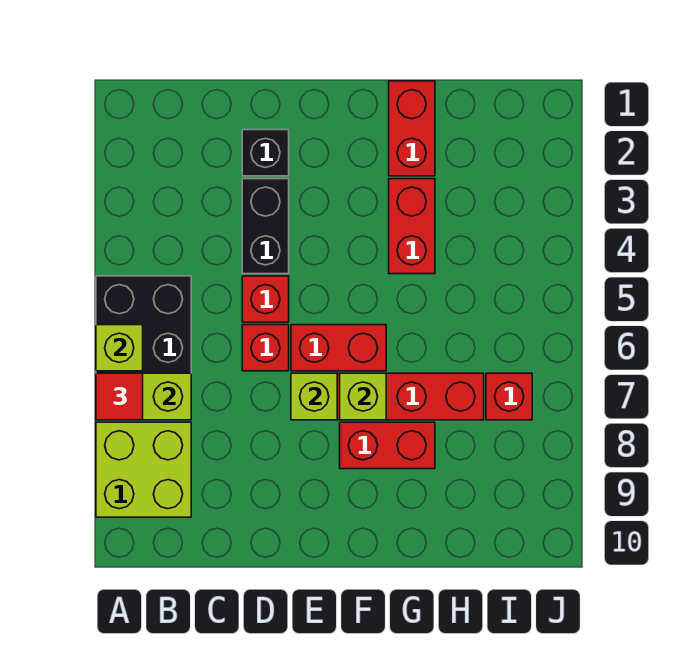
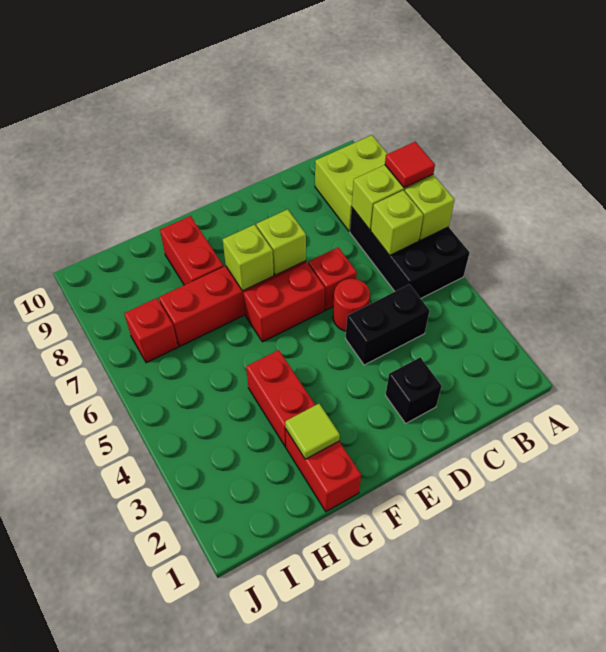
none -> lime brick B6 level 2
black brick D3:D4 level 1 -> black brick C4:D4 level 1
red brick D5 level 1 -> red round brick D5 level 1
red brick F8:G8 level 1 -> red brick G8:G9 level 1
none -> lime tile G2 level 2

